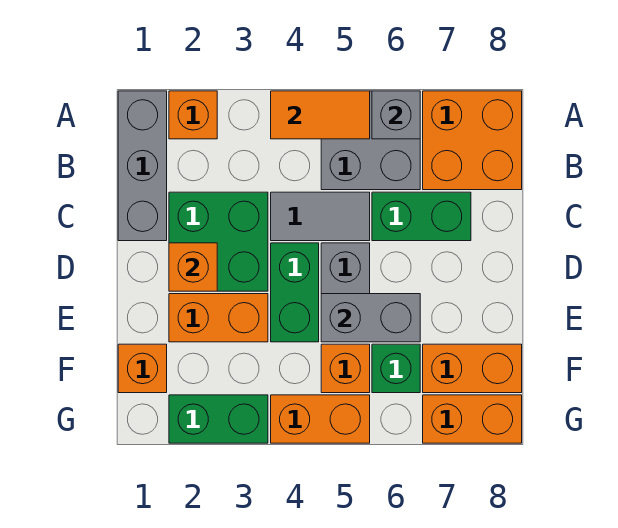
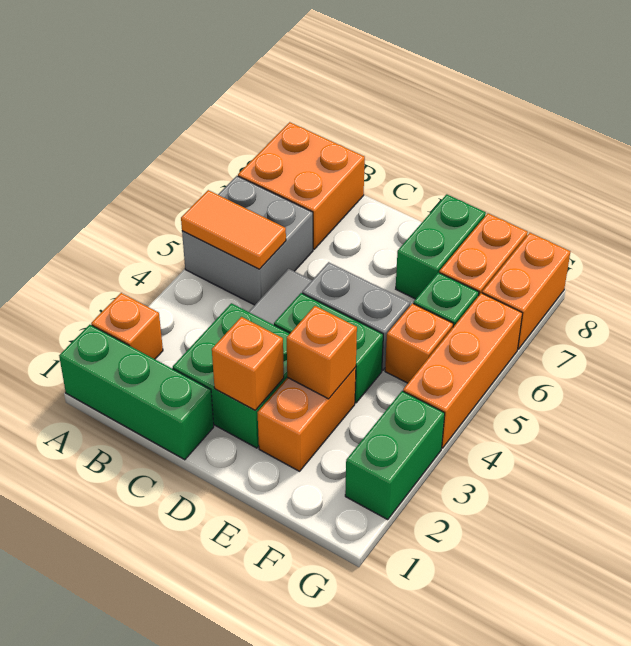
grey brick A1:C1 level 1 -> green brick A1:C1 level 1
orange tile A4:A5 level 2 -> orange tile A5:B5 level 2
grey brick A6 level 2 -> none
green brick C6:C7 level 1 -> green brick E7:E8 level 1
grey brick E5:E6 level 2 -> none
orange brick F1 level 1 -> orange brick E3 level 2
orange brick G4:G5 level 1 -> orange brick G4:G6 level 1

